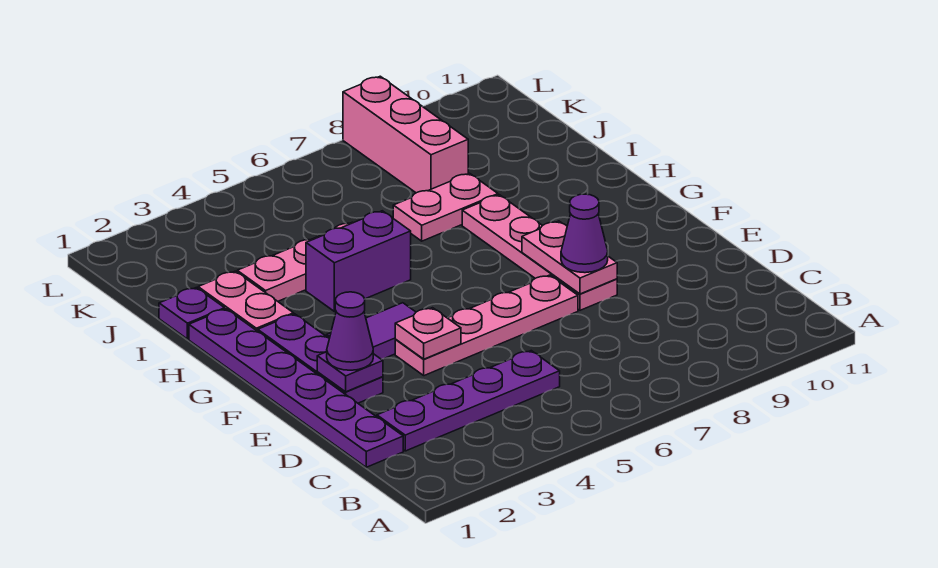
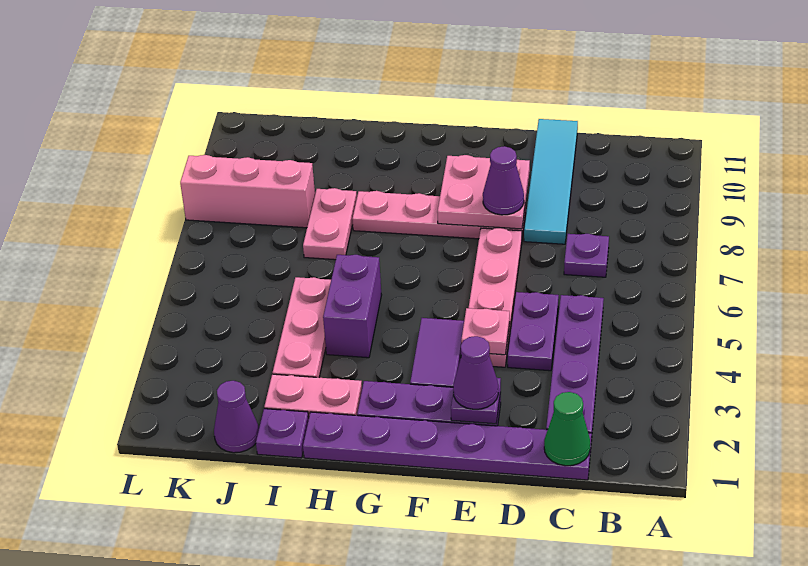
none -> green cone C1 level 2
none -> purple plate C7 level 1
none -> purple plate D4:D5 level 1
none -> cyan tile D8:D11 level 1
pink plate E8:F8 level 2 -> pink plate E8:F9 level 2
none -> purple cone J1 level 1

